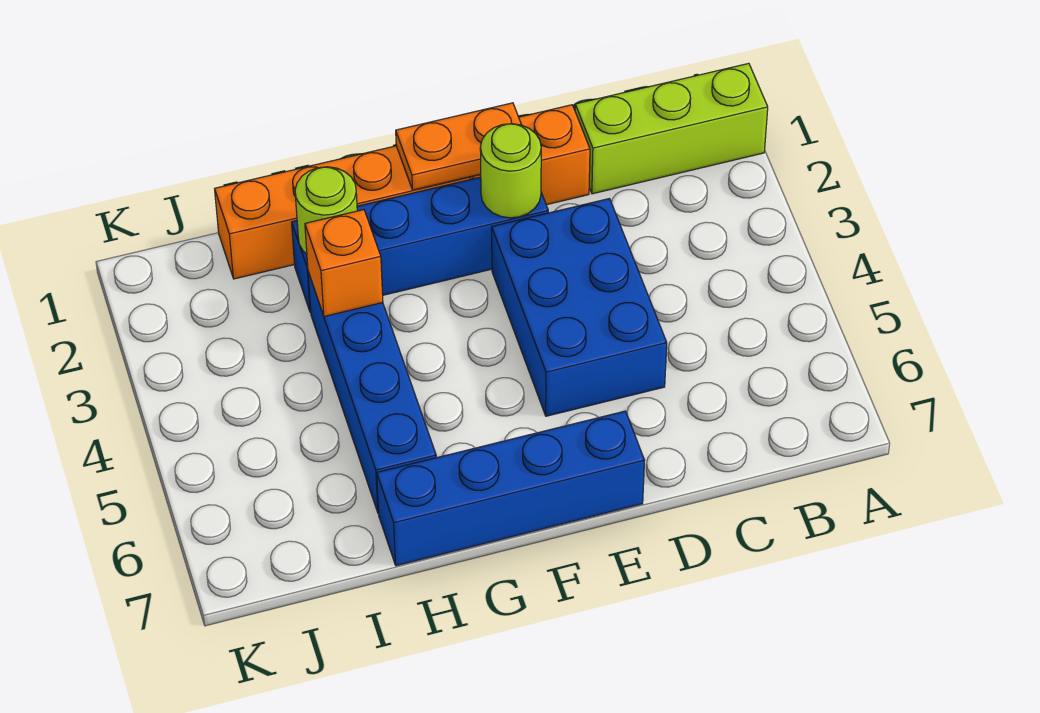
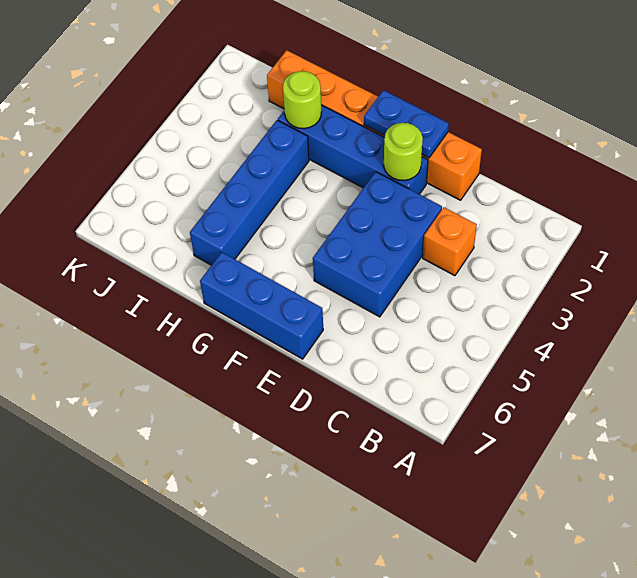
lime brick A1:C1 level 1 -> none
orange plate E1:F1 level 2 -> blue plate E1:F1 level 2
blue brick E7:H7 level 1 -> blue brick E7:G7 level 1
orange brick H3 level 2 -> orange brick C3 level 1

